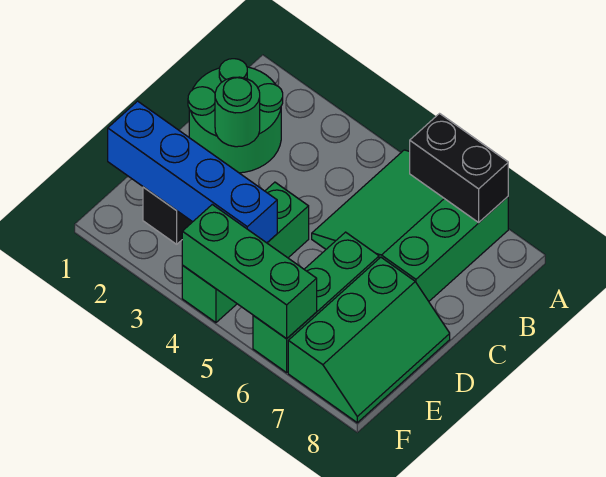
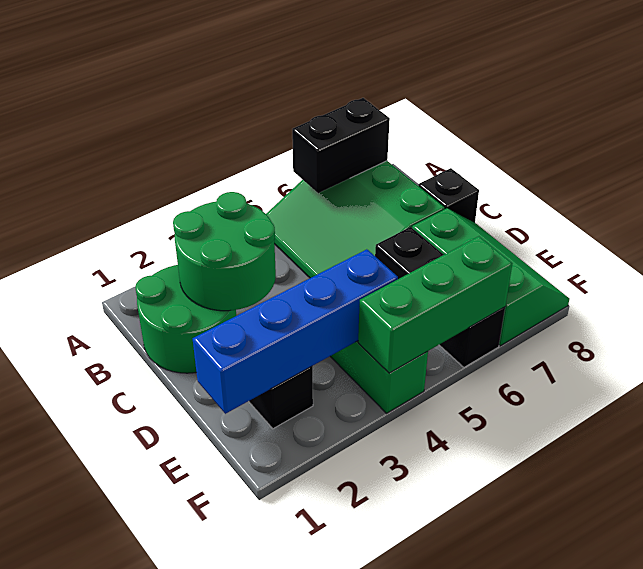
green round brick C2 level 2 -> green round brick B2:C3 level 2
none -> black brick C8 level 1
green brick D6:F6 level 1 -> black brick D6:F6 level 1

